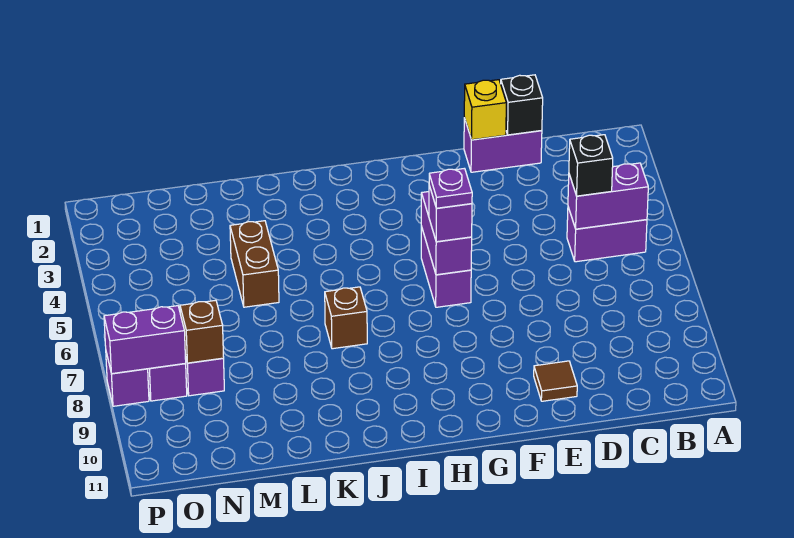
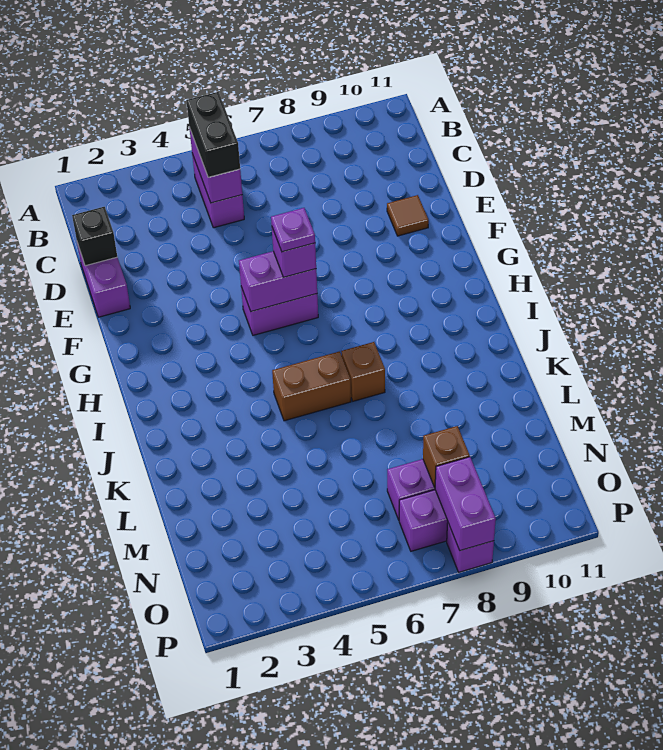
black brick C5 level 3 -> black brick B5:C5 level 3
yellow brick E1 level 2 -> none
brown brick L4:L5 level 1 -> brown brick J5:J6 level 1

